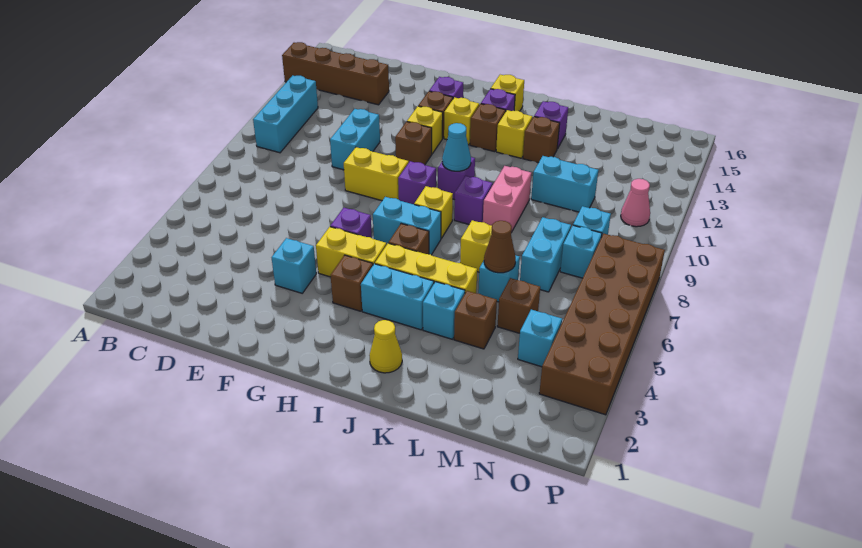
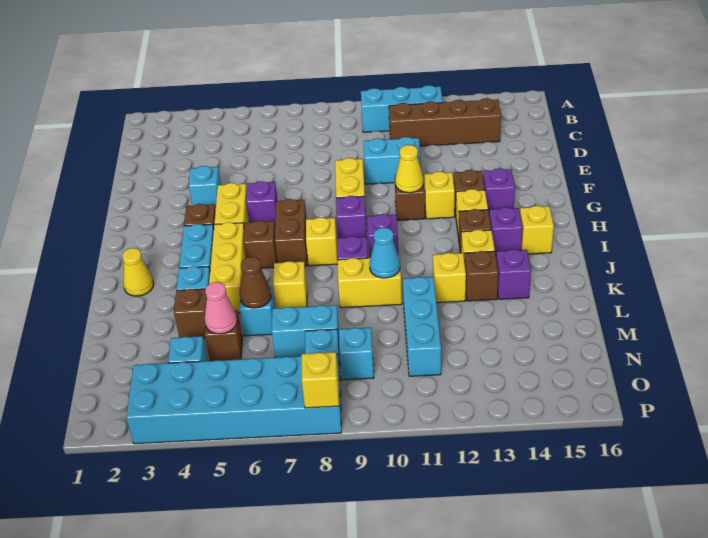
brown brick A14:D14 level 1 -> brown brick C11:C14 level 1
none -> yellow cone G11 level 2
cyan brick H7:I7 level 1 -> brown brick H7:I7 level 1
cyan cone I10 level 2 -> cyan cone K10 level 2
pink brick K9:K10 level 1 -> yellow brick K9:K10 level 1
none -> yellow brick K12 level 1
cyan brick L11:M11 level 1 -> cyan brick L11:N11 level 1
brown brick O3:P8 level 1 -> cyan brick O3:P8 level 1
pink cone O11 level 1 -> pink cone M5 level 2
none -> yellow brick P8 level 2

